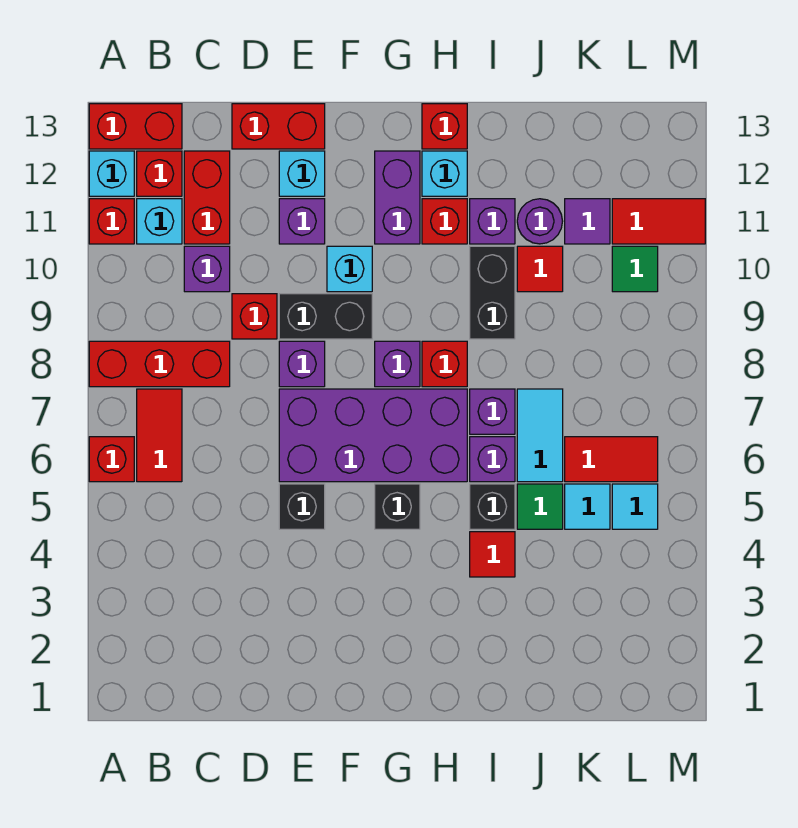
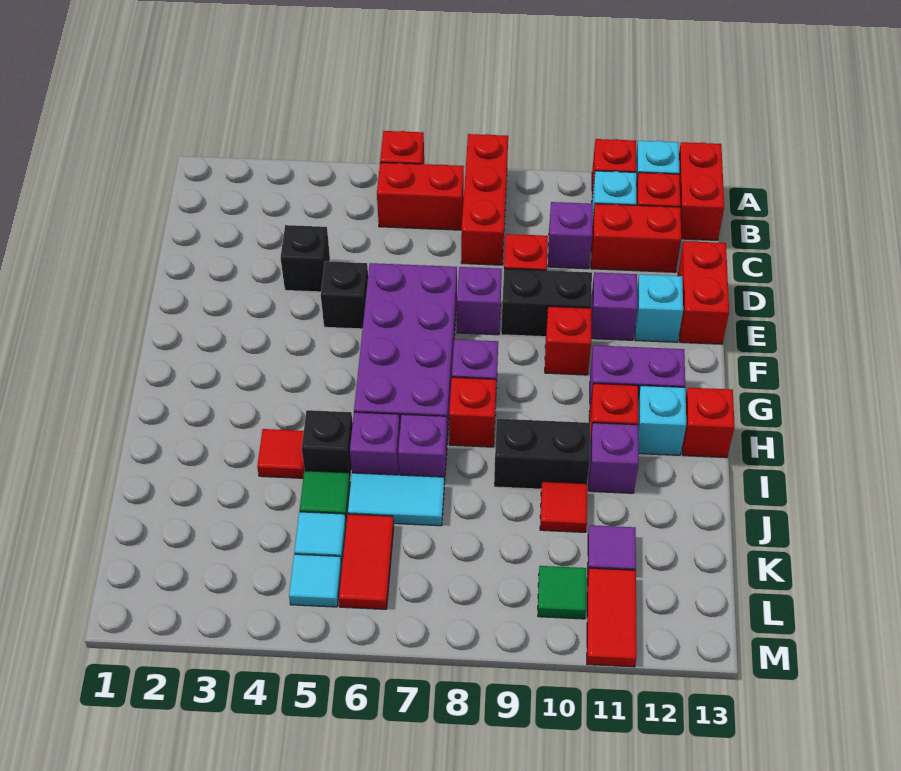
red tile B6:B7 level 1 -> red brick B6:B7 level 1
black brick E9:F9 level 1 -> black brick E9:E10 level 1
cyan brick F10 level 1 -> red brick F10 level 1
black brick G5 level 1 -> black brick D4 level 1
purple round brick J11 level 1 -> none

